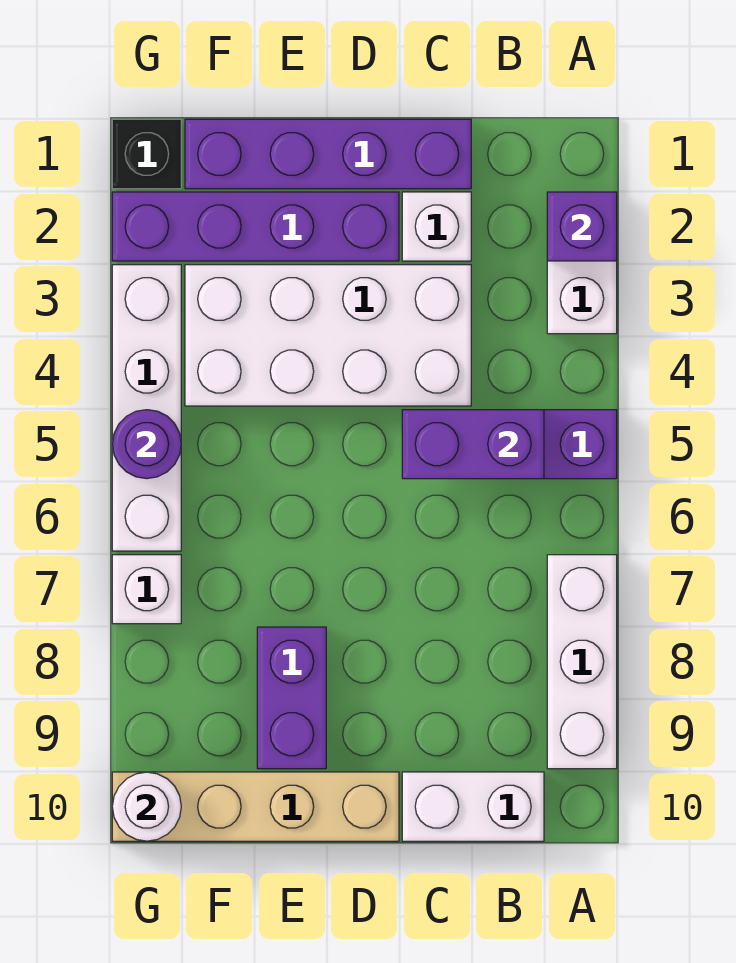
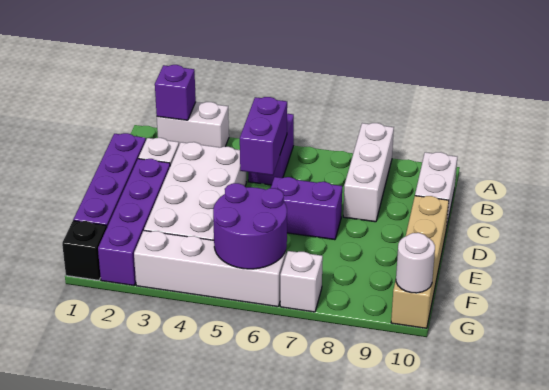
white brick A7:A9 level 1 -> white brick A8:C8 level 1
purple brick E8:E9 level 1 -> purple brick D6:D7 level 1
purple round brick G5 level 2 -> purple round brick F5:G6 level 2

